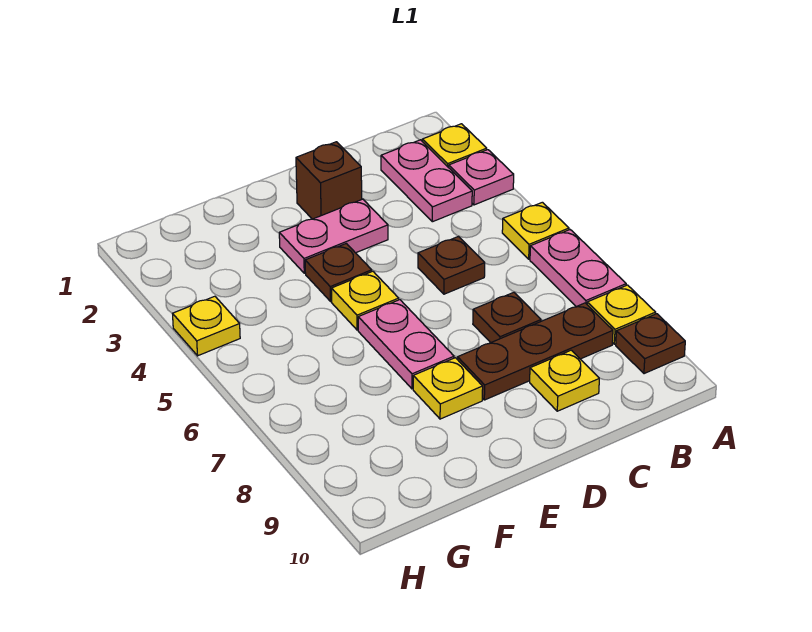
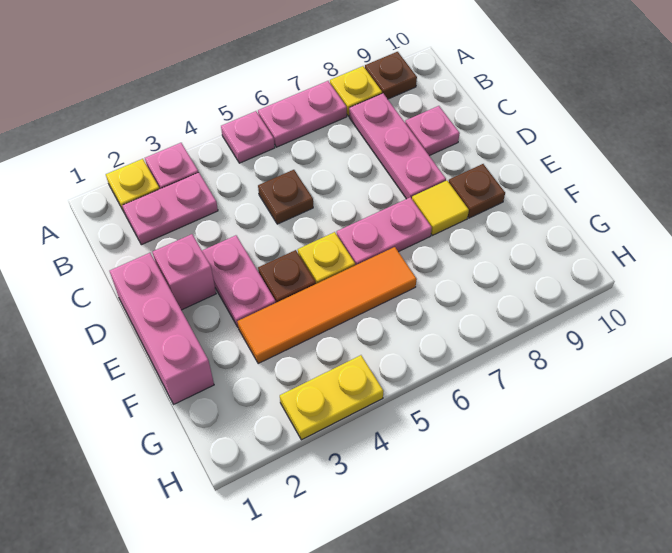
yellow plate A5 level 1 -> pink plate A5 level 1
brown plate B8:D8 level 1 -> pink plate B8:D8 level 1
brown plate C7 level 1 -> brown plate E9 level 1
yellow plate C9 level 1 -> pink plate C9 level 1
none -> pink brick D1:F1 level 1
brown brick D2 level 1 -> pink brick D2 level 1
yellow plate E8 level 1 -> yellow tile E8 level 1
none -> orange tile F3:F6 level 1
yellow plate H4 level 1 -> yellow plate H3:H4 level 1

